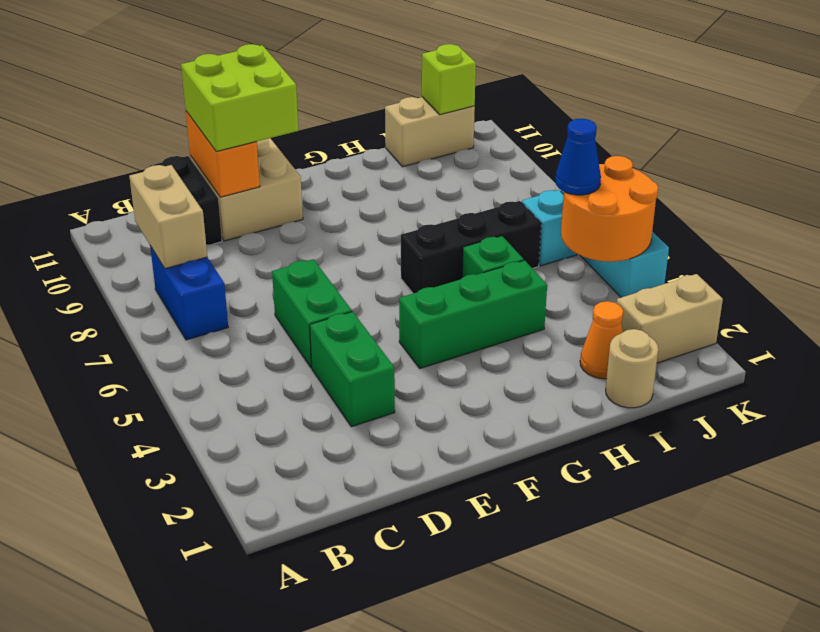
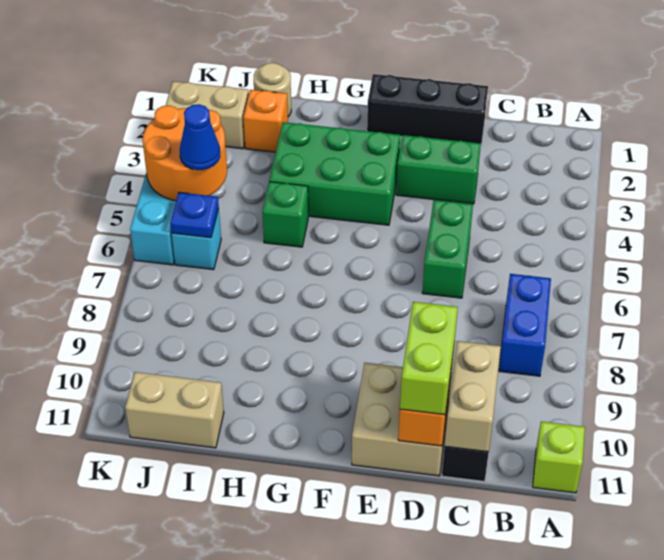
tan brick B8:B9 level 2 -> tan brick C10:C11 level 2
green brick D3:D4 level 1 -> green brick D3:E3 level 1
lime brick D10:E11 level 3 -> lime brick D10:D11 level 3
green brick F4:H4 level 1 -> green brick F3:H4 level 1
black brick G6:I6 level 1 -> black brick D1:F1 level 1
orange cone I2 level 1 -> orange brick I2 level 1
none -> blue plate J6 level 2
lime brick J11 level 2 -> lime brick A11 level 1

